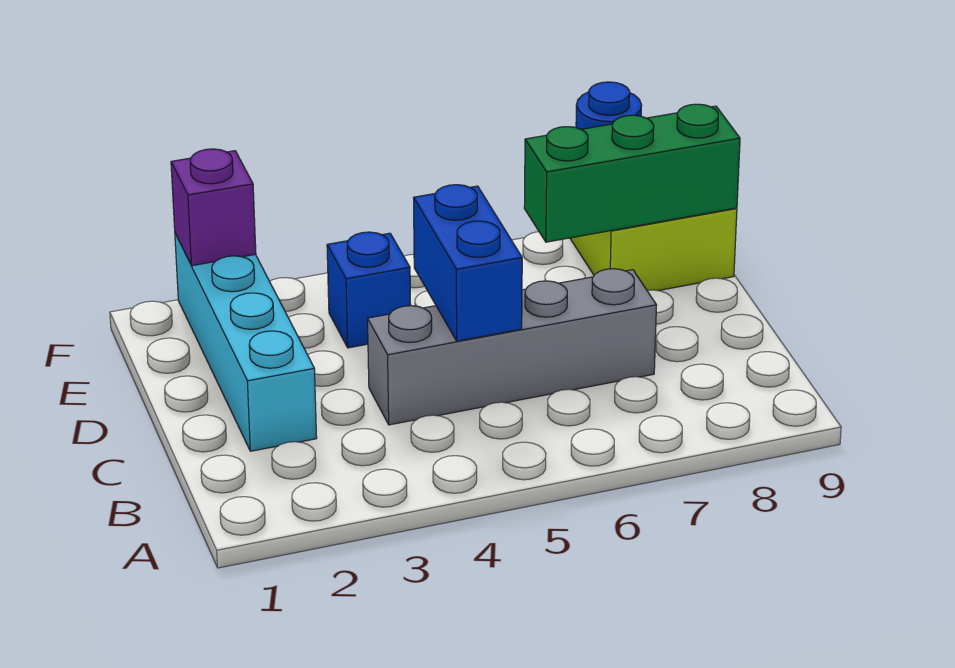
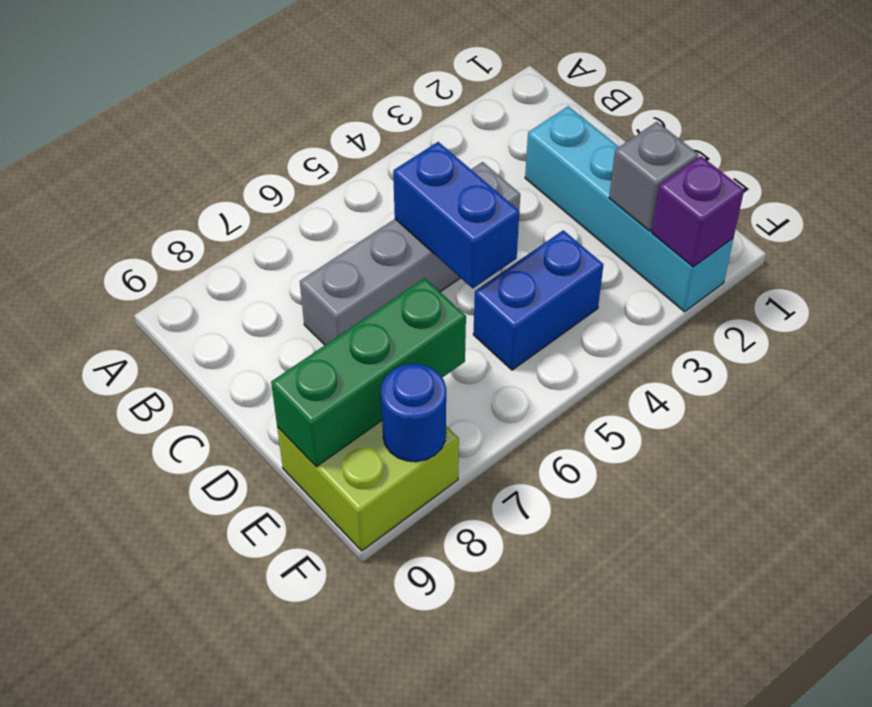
none -> grey brick E2 level 2
blue brick E4 level 1 -> blue brick E4:E5 level 1

